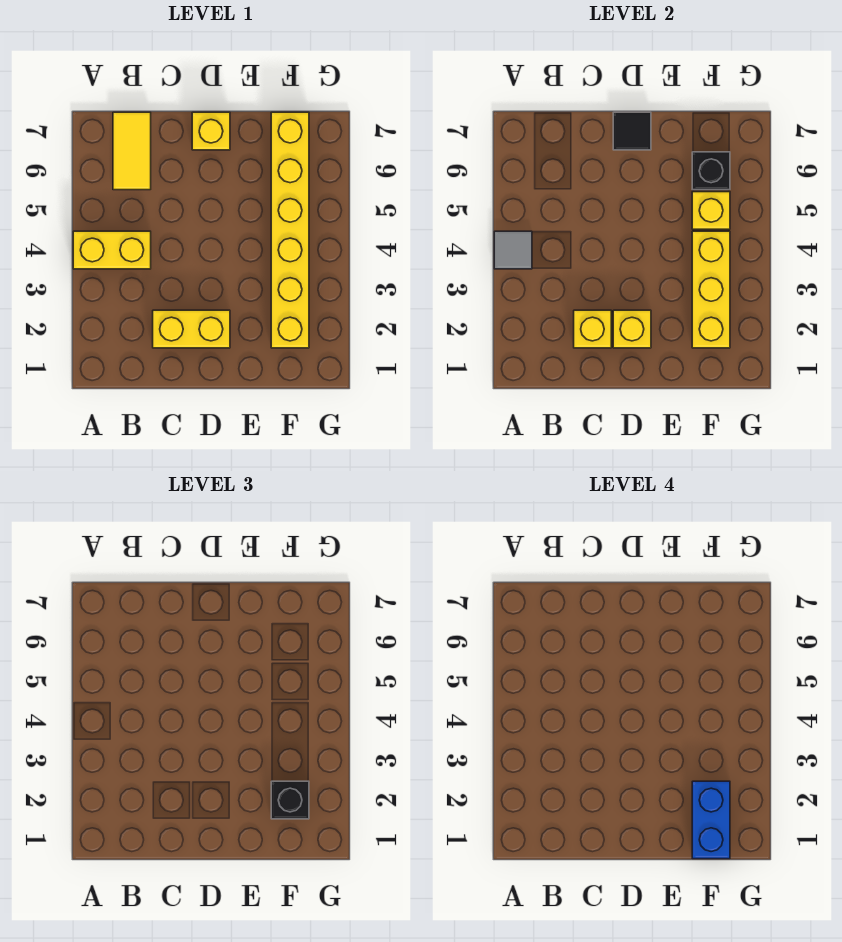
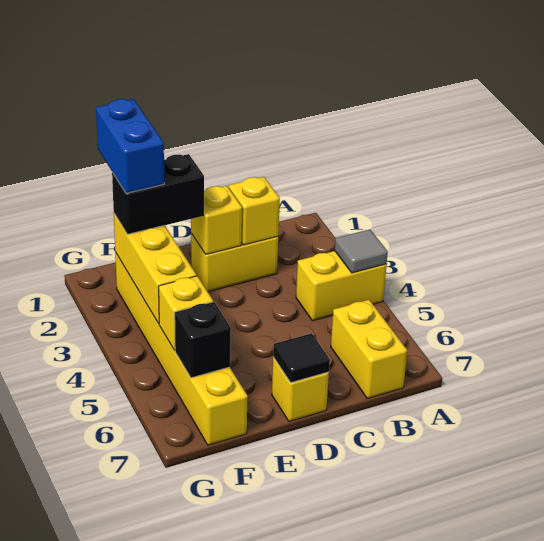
yellow tile B6:B7 level 1 -> yellow brick B6:B7 level 1
black brick F2 level 3 -> black brick E2:F2 level 3

